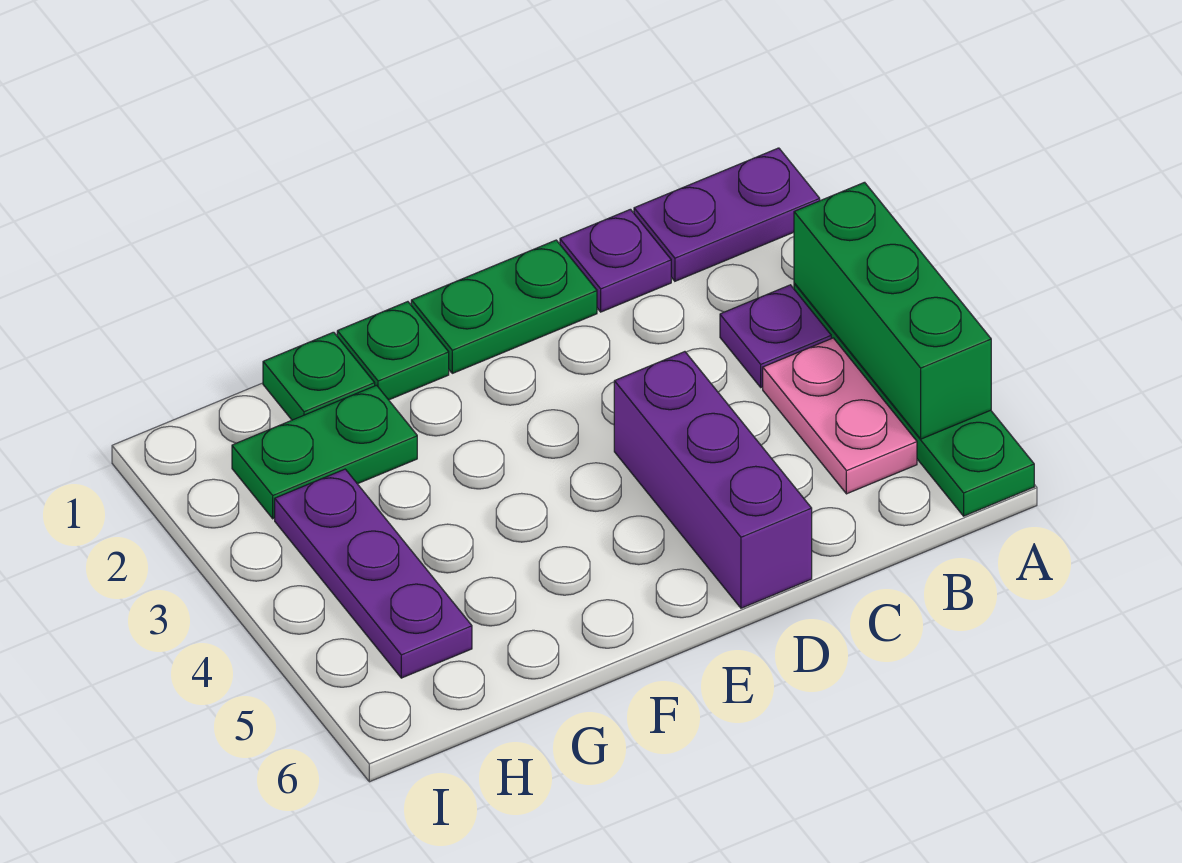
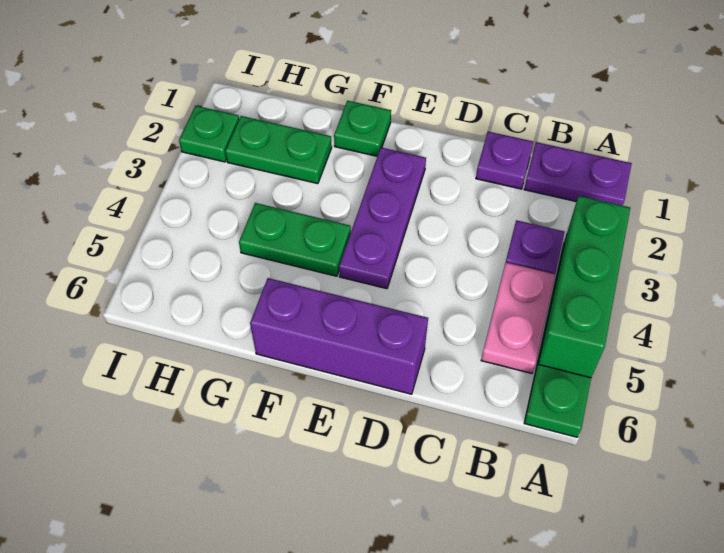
green plate D1:E1 level 1 -> green plate F4:G4 level 1
purple brick D4:D6 level 1 -> purple brick D6:F6 level 1
green plate G1 level 1 -> green plate I2 level 1
purple plate H3:H5 level 1 -> purple plate E2:E4 level 1

